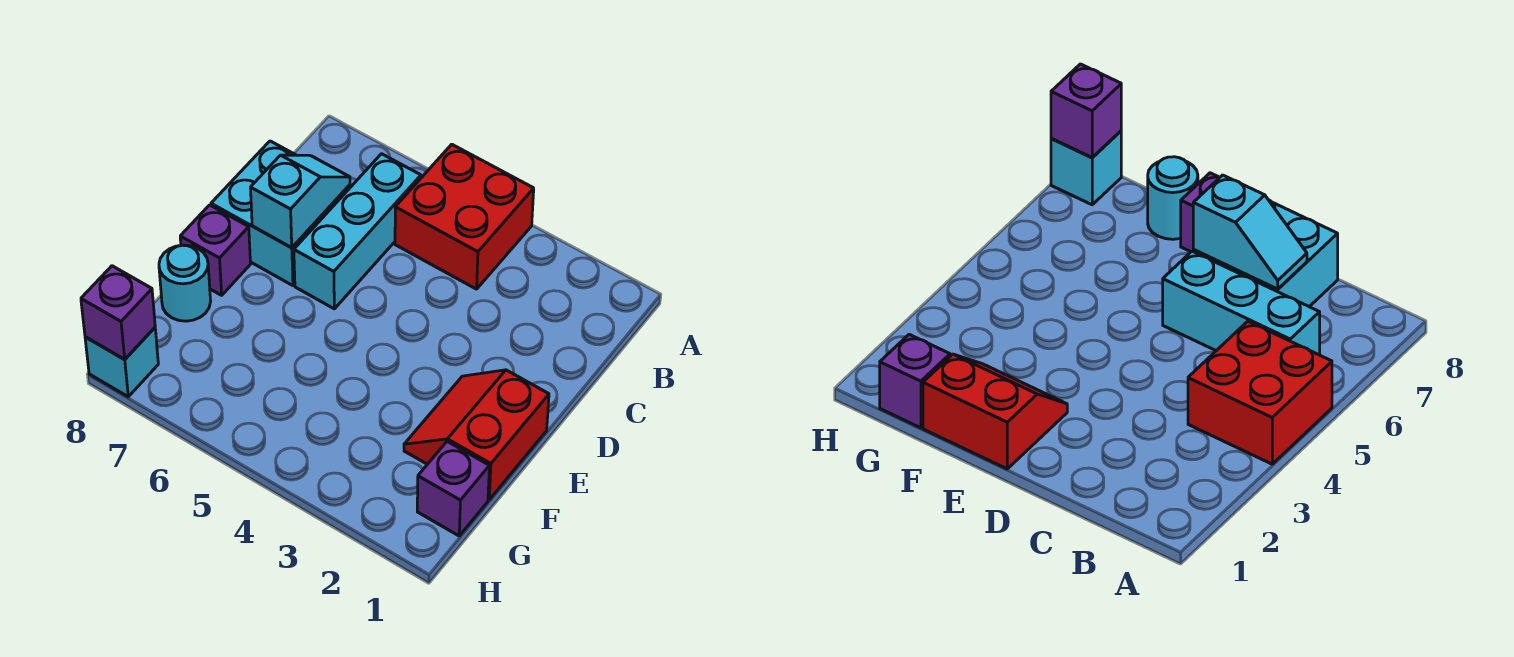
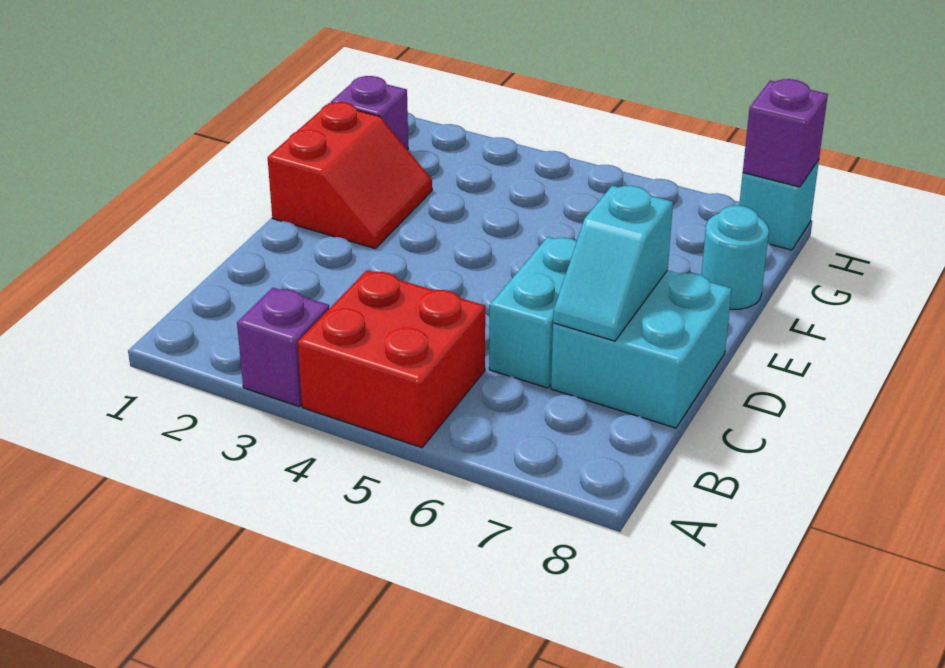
cyan brick B6:D6 level 1 -> cyan brick C6:D6 level 1
purple brick E8 level 1 -> purple brick A3 level 1

